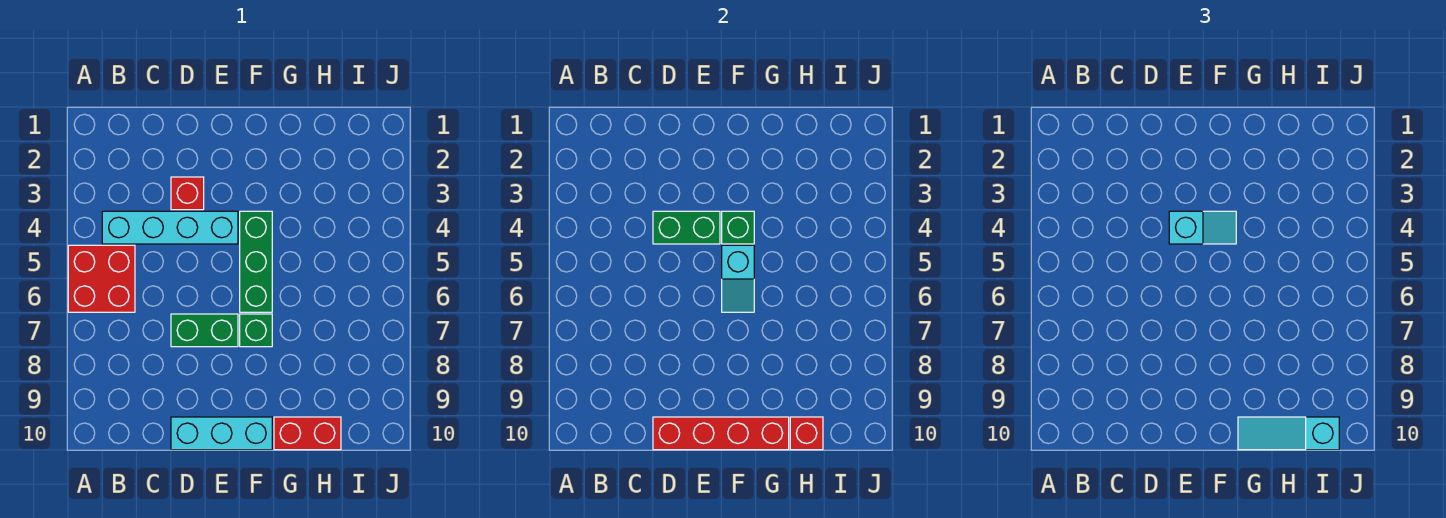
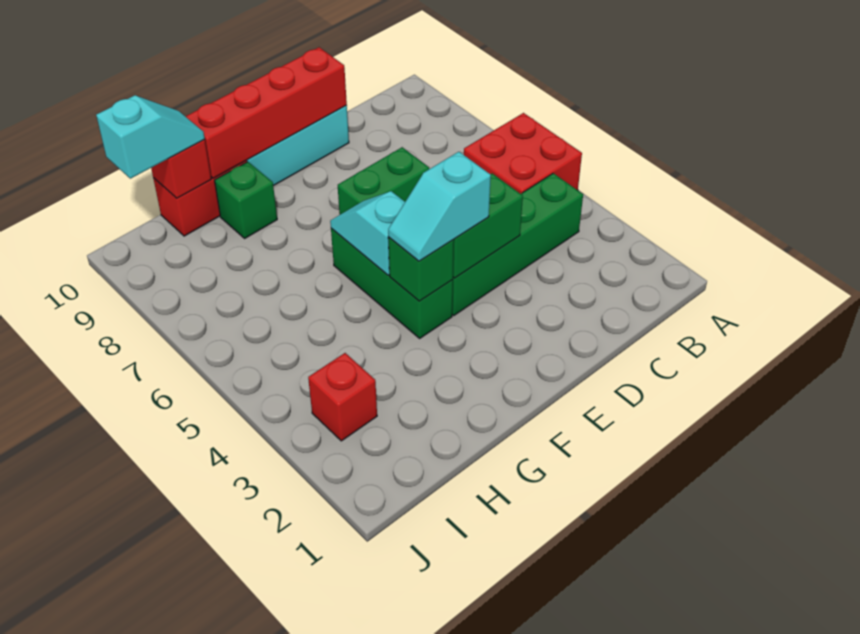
cyan brick B4:E4 level 1 -> green brick B4:E4 level 1
red brick D3 level 1 -> red brick I3 level 1
green brick F7 level 1 -> green brick G9 level 1
cyan slope G10:I10 level 3 top I -> cyan slope H10:I10 level 3 top I

